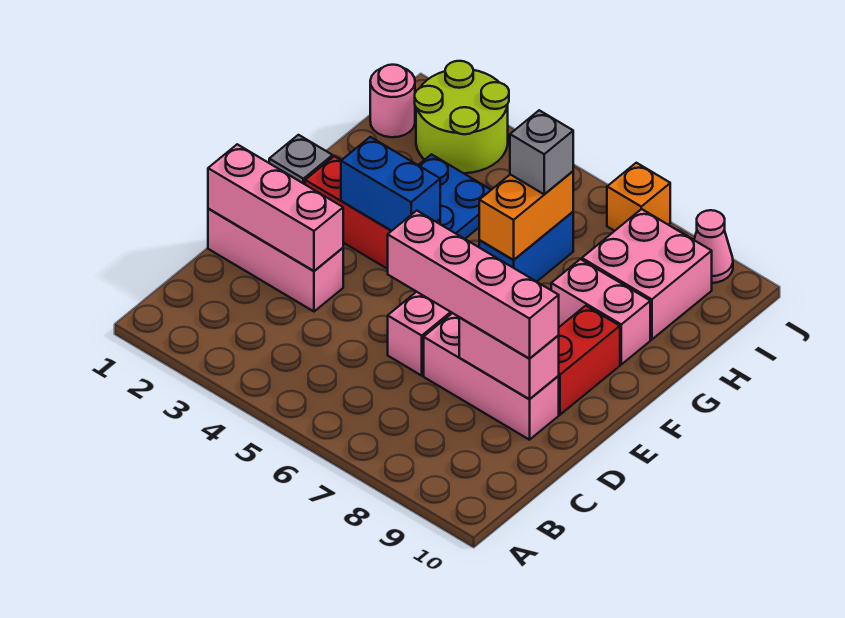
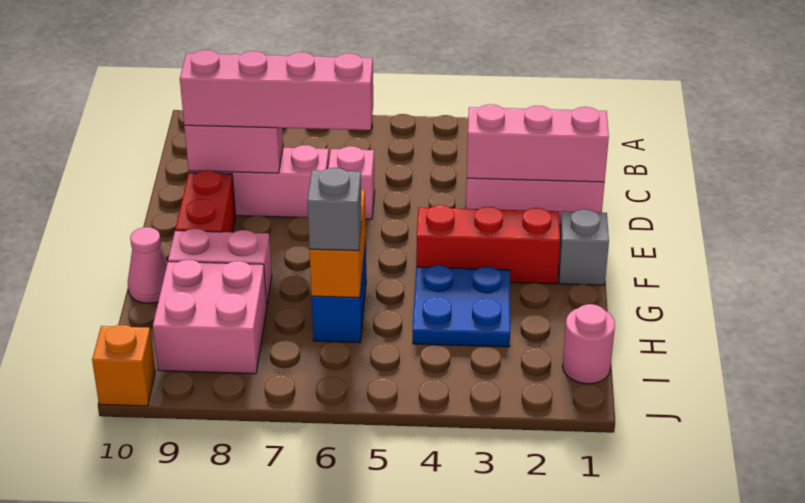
blue brick F3:F4 level 2 -> none
lime round brick I2:J3 level 1 -> none
orange brick J7 level 1 -> orange brick J10 level 1
pink cone J9 level 1 -> pink cone G10 level 1

